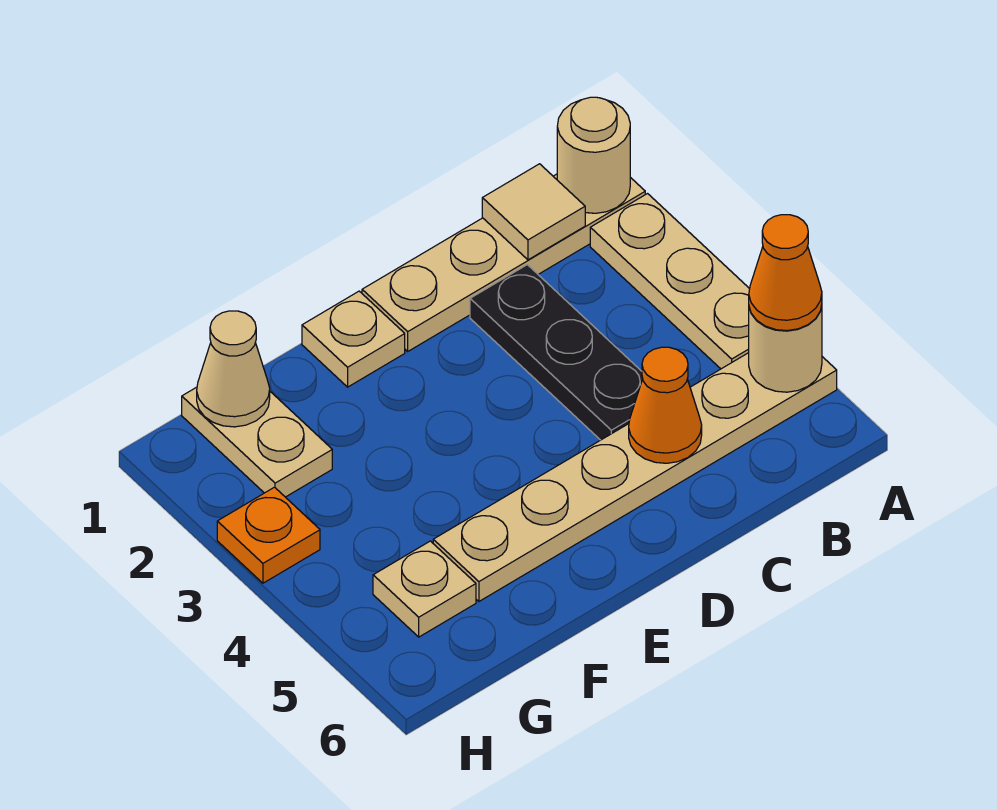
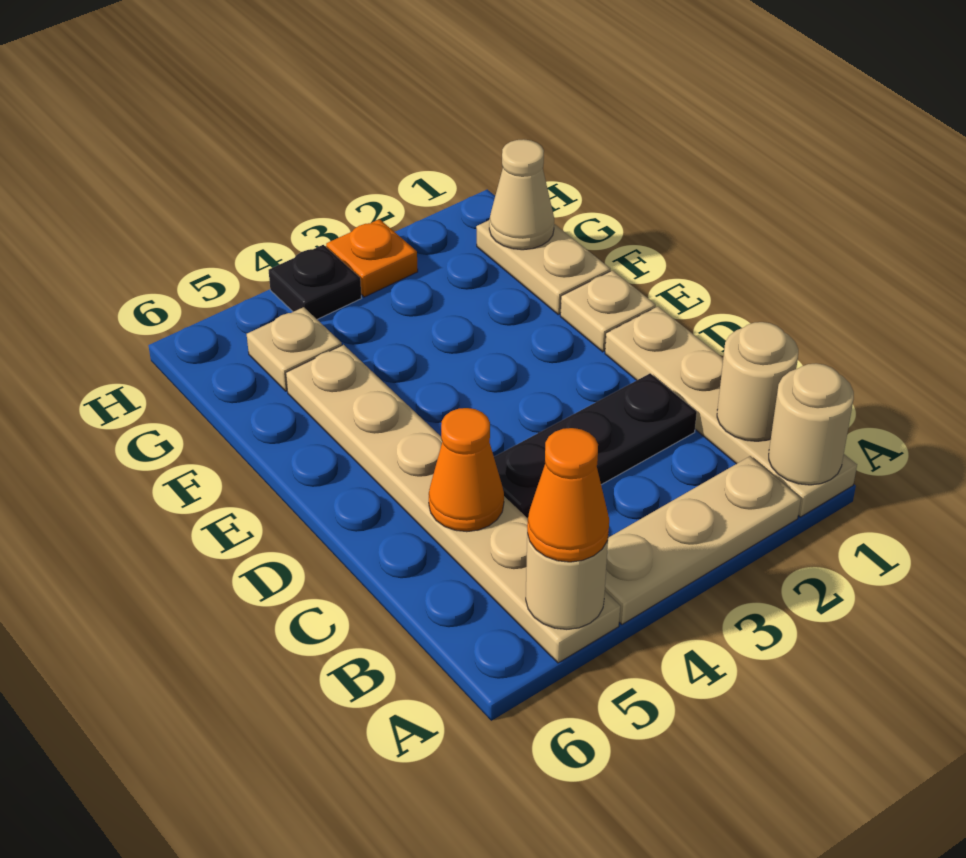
tan tile B1 level 2 -> tan round brick B1 level 2
tan plate G1:G2 level 1 -> tan plate F1:G1 level 1
none -> black plate H4 level 1

